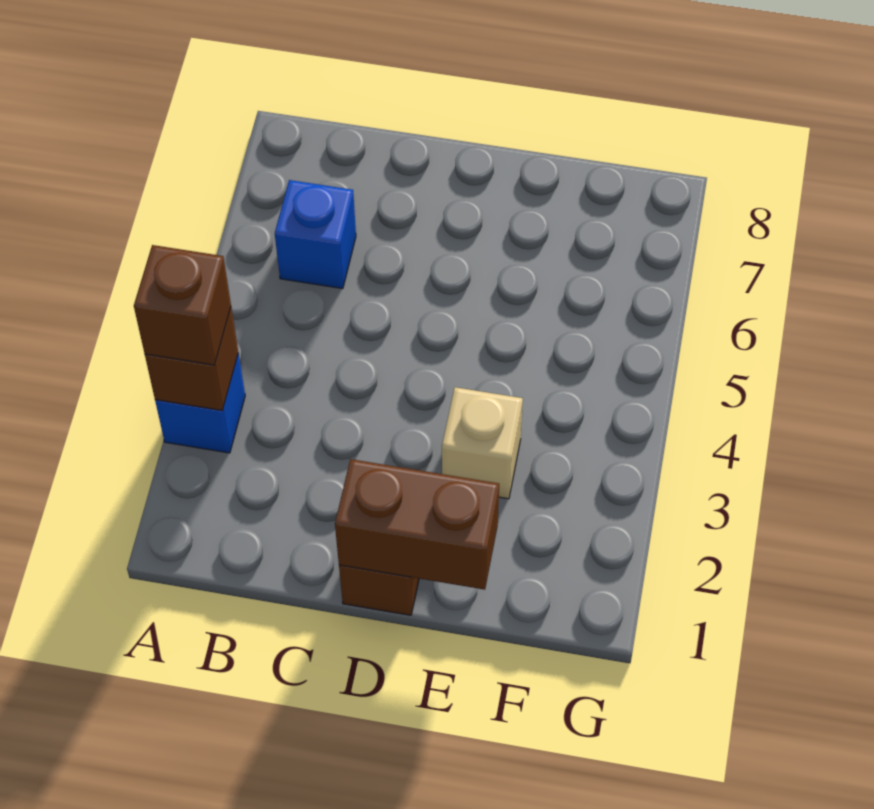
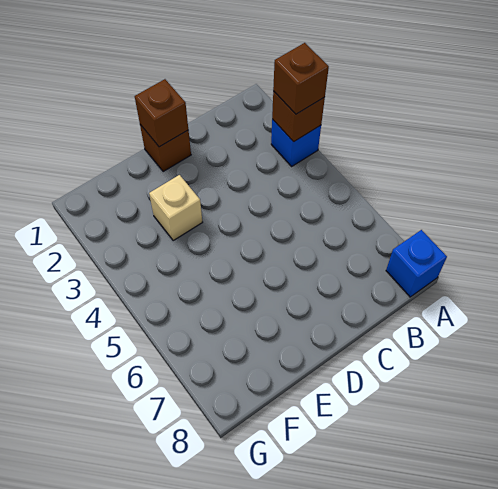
blue brick B6 level 1 -> blue brick A8 level 1
brown brick D1:E1 level 2 -> brown brick D1 level 2

